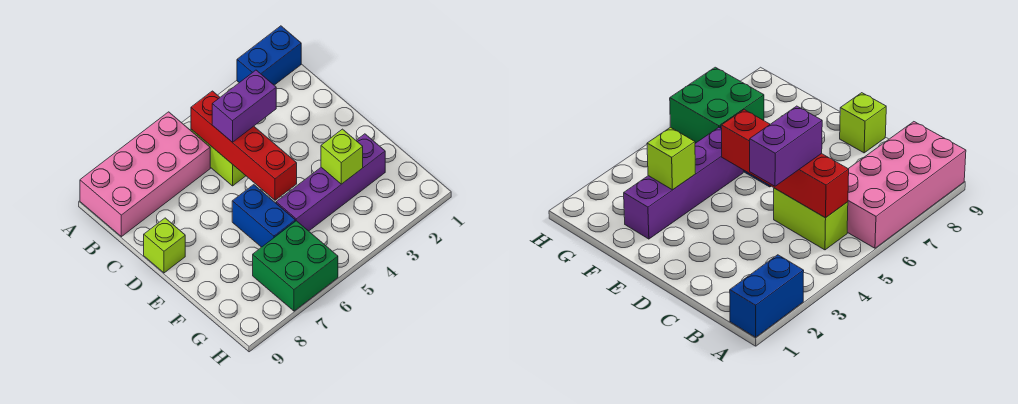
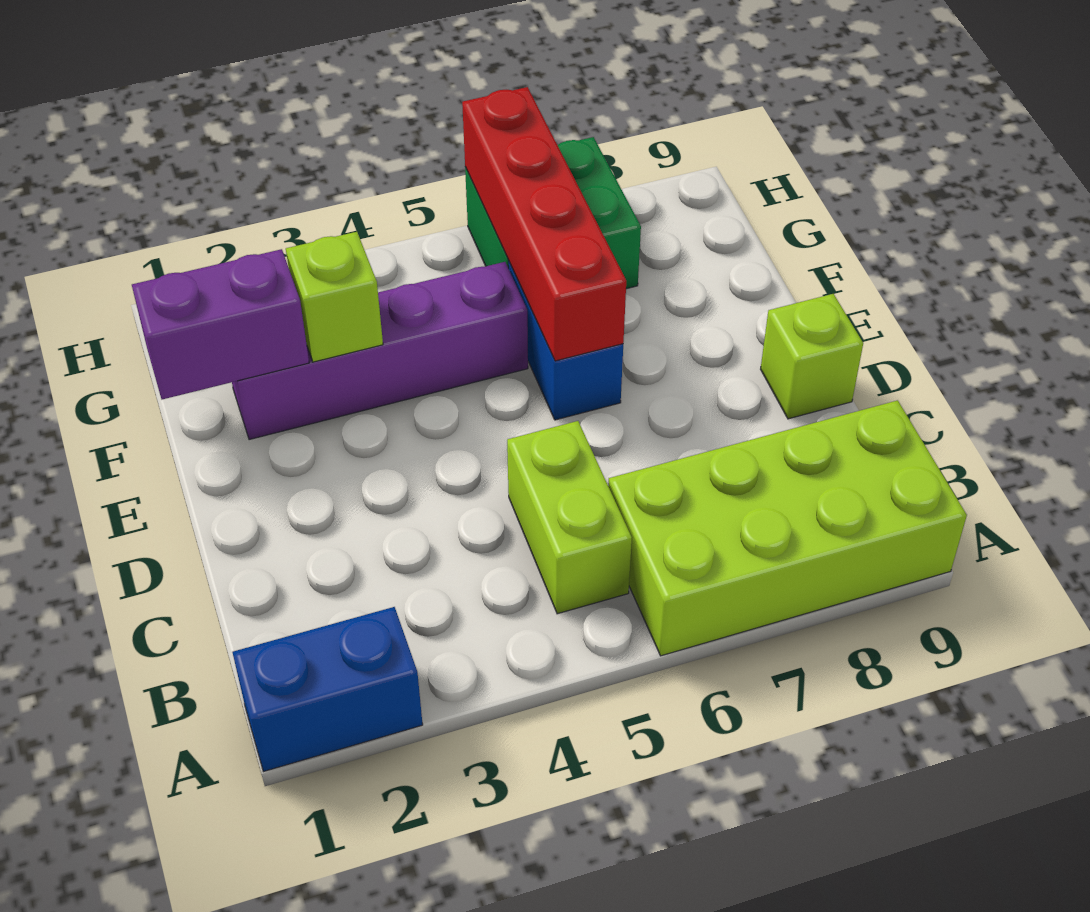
pink brick A6:B9 level 1 -> lime brick A6:B9 level 1
red brick B5:E5 level 2 -> red brick E6:H6 level 2
purple brick C4:C5 level 3 -> purple brick F1:F2 level 2

